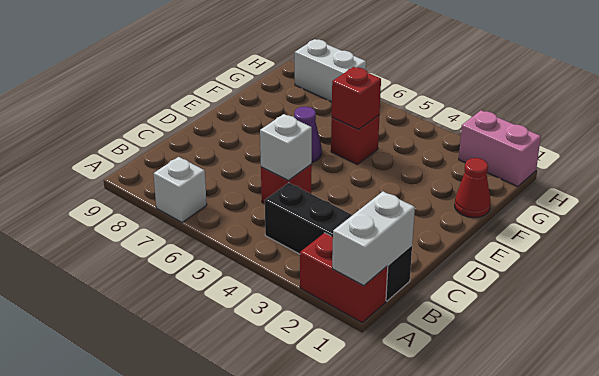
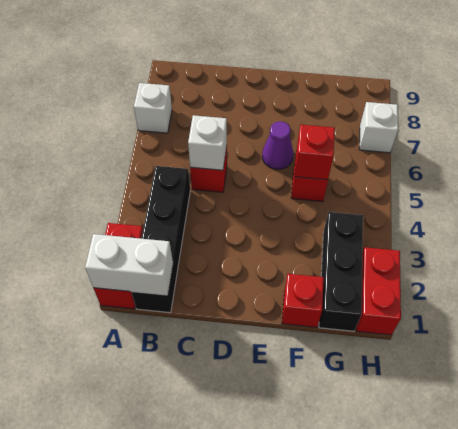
red cone F1 level 1 -> red brick F1 level 1
none -> black brick G1:G3 level 1
pink brick H1:H2 level 1 -> red brick H1:H2 level 1
white brick H7:H8 level 1 -> white brick H7 level 1

